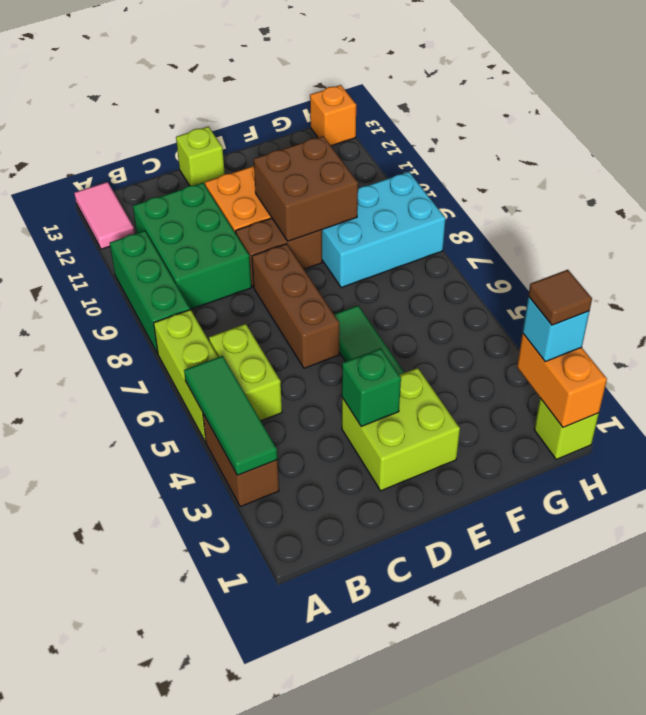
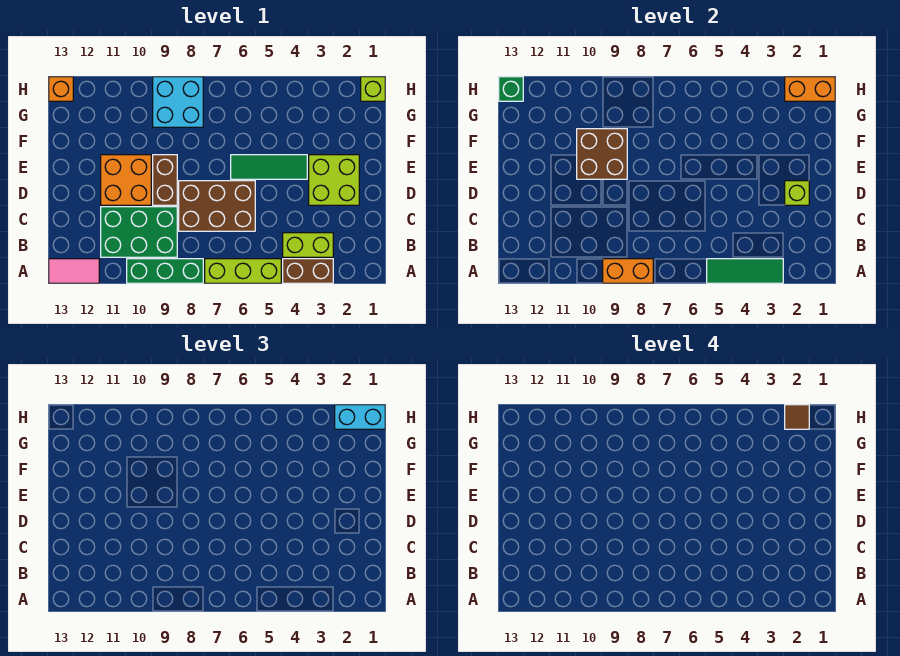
none -> orange brick A8:A9 level 2
lime brick B5:B6 level 1 -> lime brick B3:B4 level 1
green brick D3 level 2 -> green brick H13 level 2
brown brick D6:D8 level 1 -> brown brick C6:D8 level 1
lime brick D13 level 1 -> lime brick D2 level 2
cyan brick F8:H9 level 1 -> cyan brick G8:H9 level 1
cyan brick H2 level 3 -> cyan brick H1:H2 level 3

